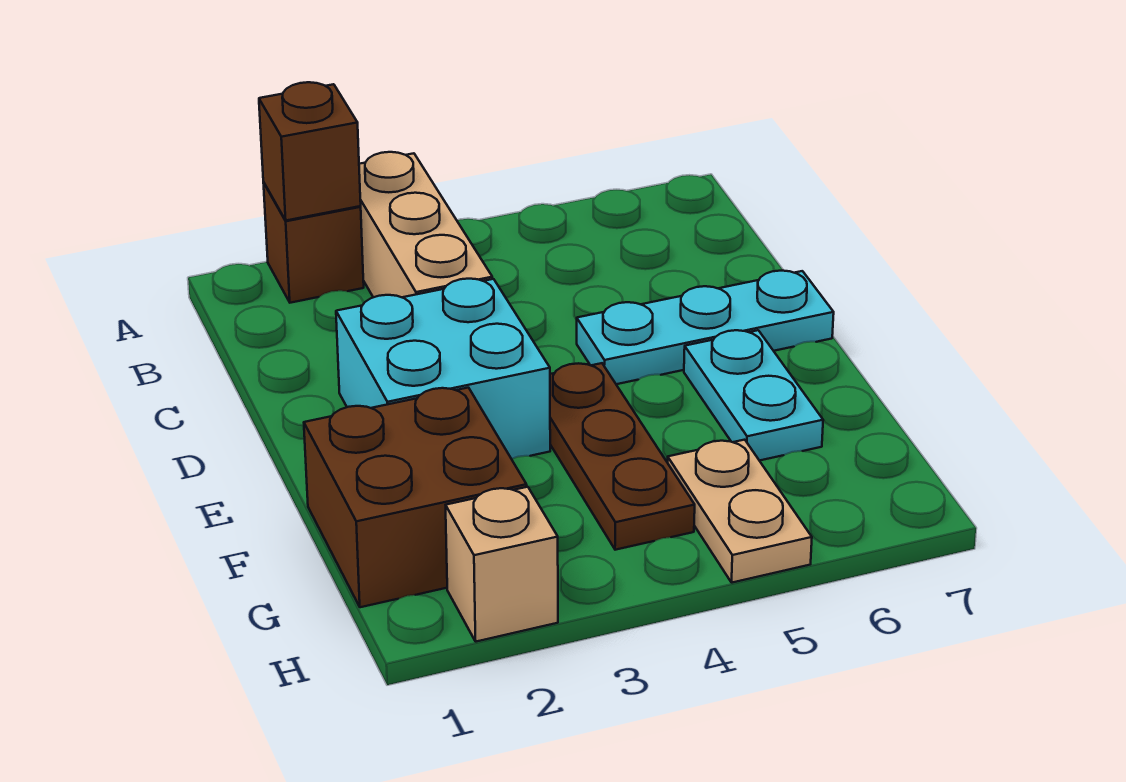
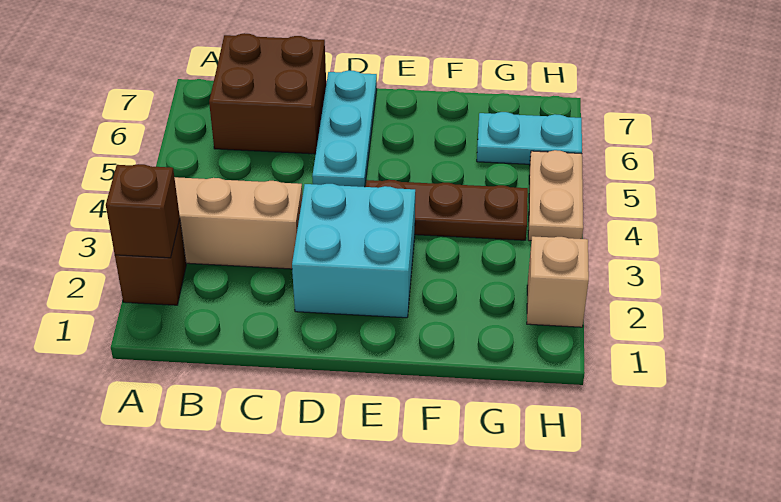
cyan plate E6:F6 level 1 -> cyan plate G6:H6 level 1
brown brick F1:G2 level 1 -> brown brick B6:C7 level 1
tan plate G5:H5 level 1 -> tan plate H4:H5 level 1

